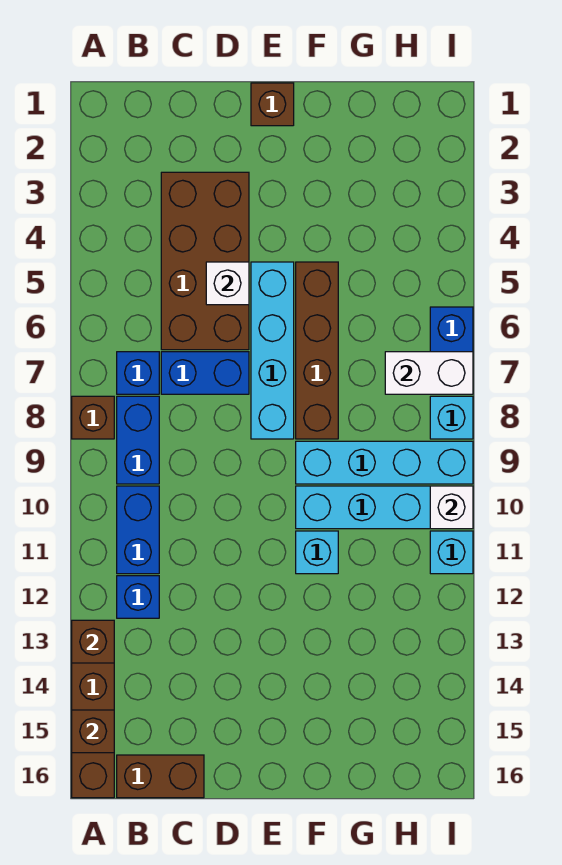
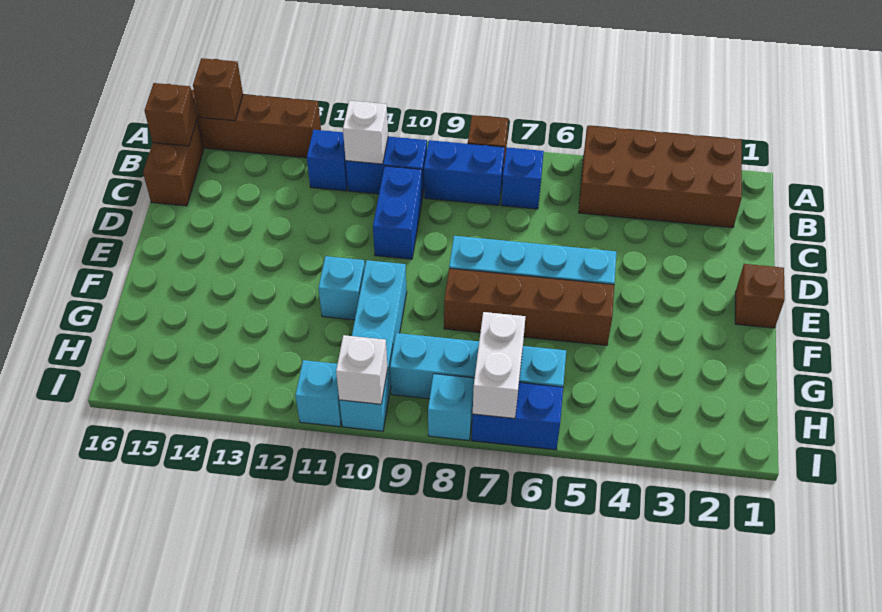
brown brick A13 level 2 -> brown brick B16 level 2
brown brick C3:D6 level 1 -> brown brick A2:B5 level 1
blue brick C7:D7 level 1 -> blue brick C10:D10 level 1
white brick D5 level 2 -> white brick B11 level 2
cyan brick F9:I9 level 1 -> cyan brick H6:H9 level 1

